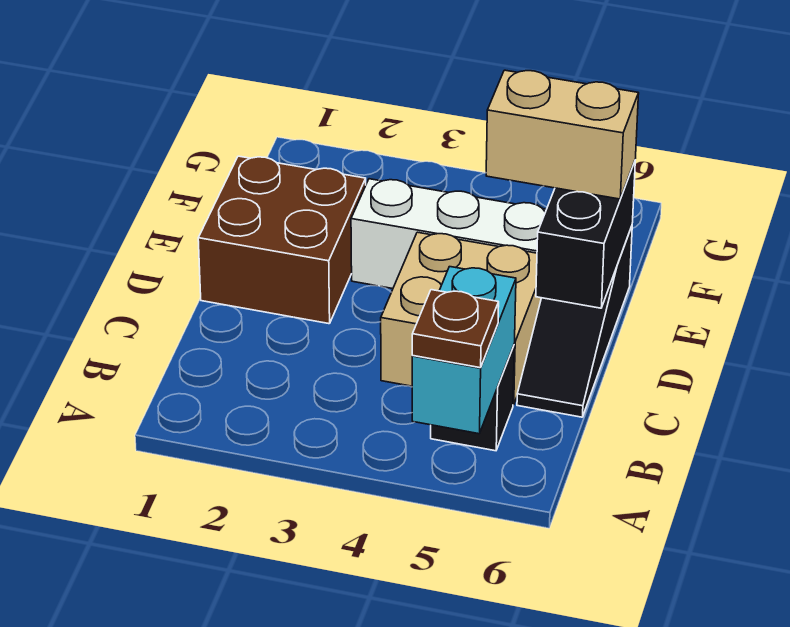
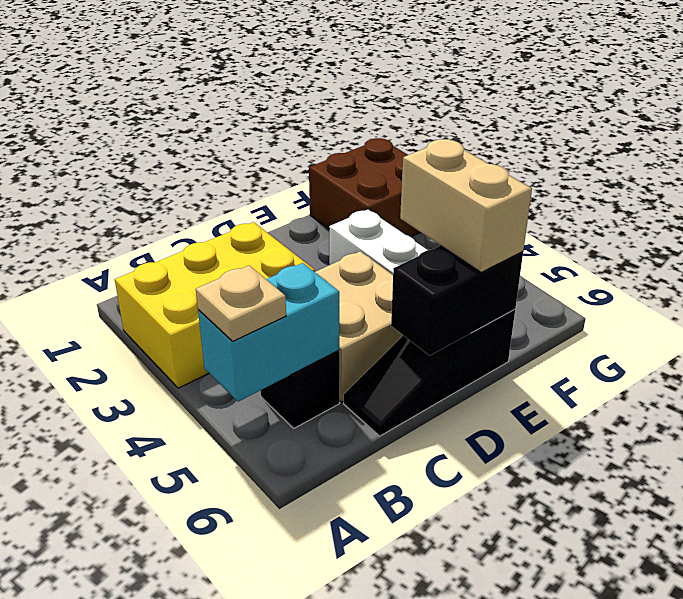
none -> yellow brick A2:C3 level 1
brown plate A5 level 3 -> tan plate A5 level 3
brown brick D1:E2 level 1 -> brown brick F1:G2 level 1

